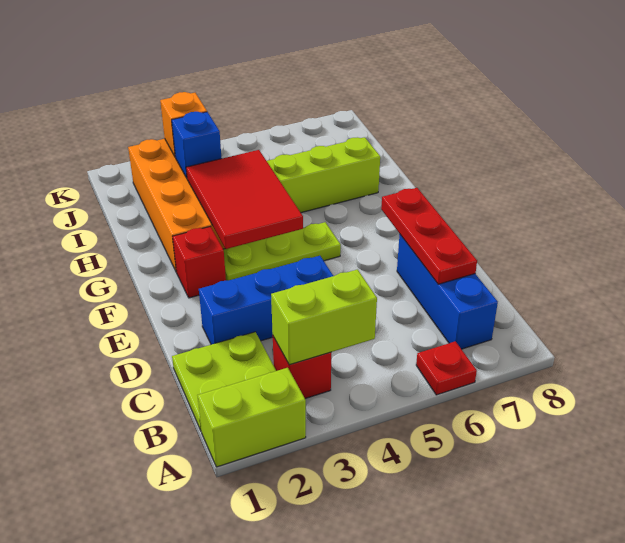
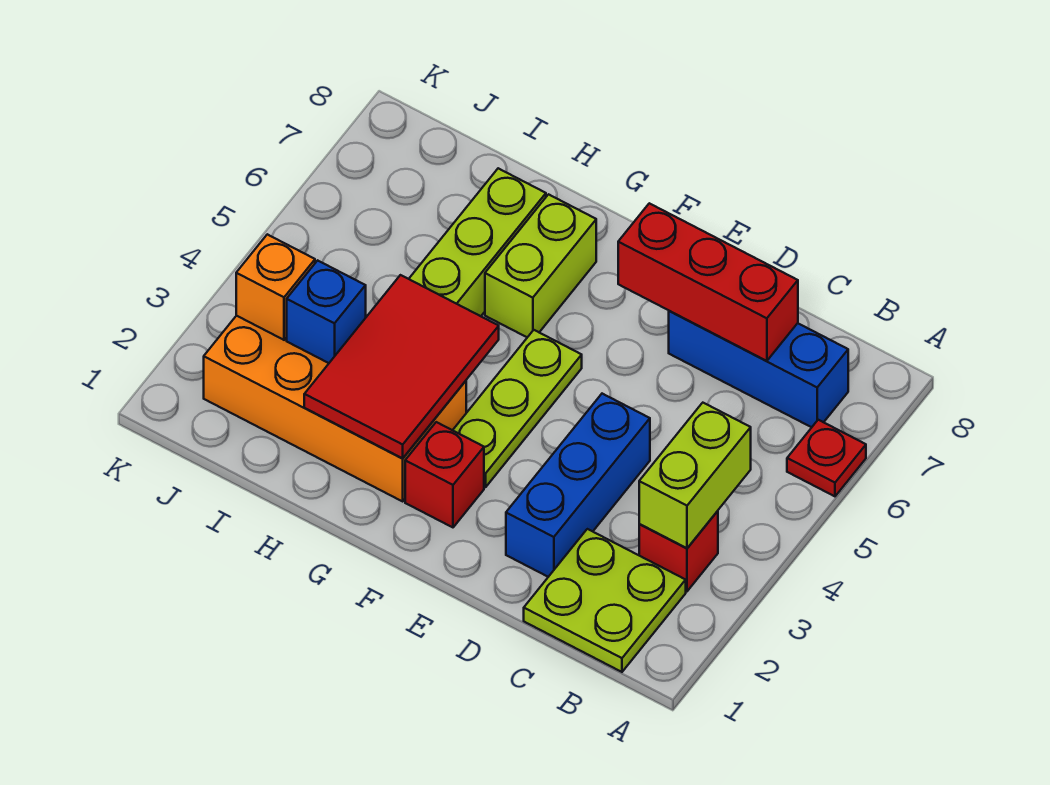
lime brick A1:A2 level 1 -> lime brick G6:G7 level 1
red plate C7:E7 level 2 -> red brick C7:E7 level 2
red tile F3:H4 level 2 -> red tile G2:H4 level 2

